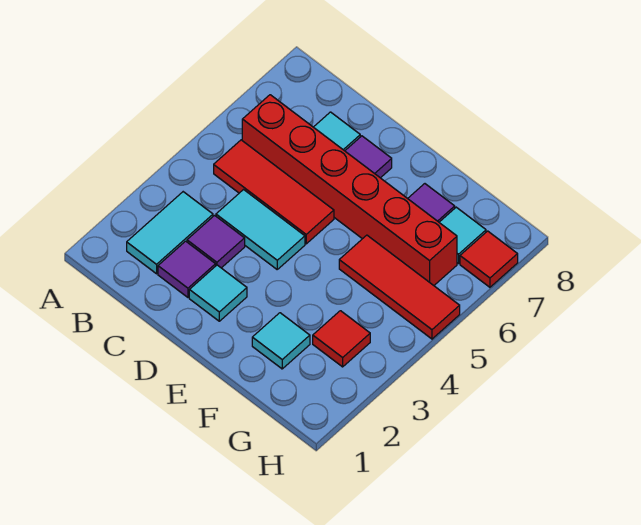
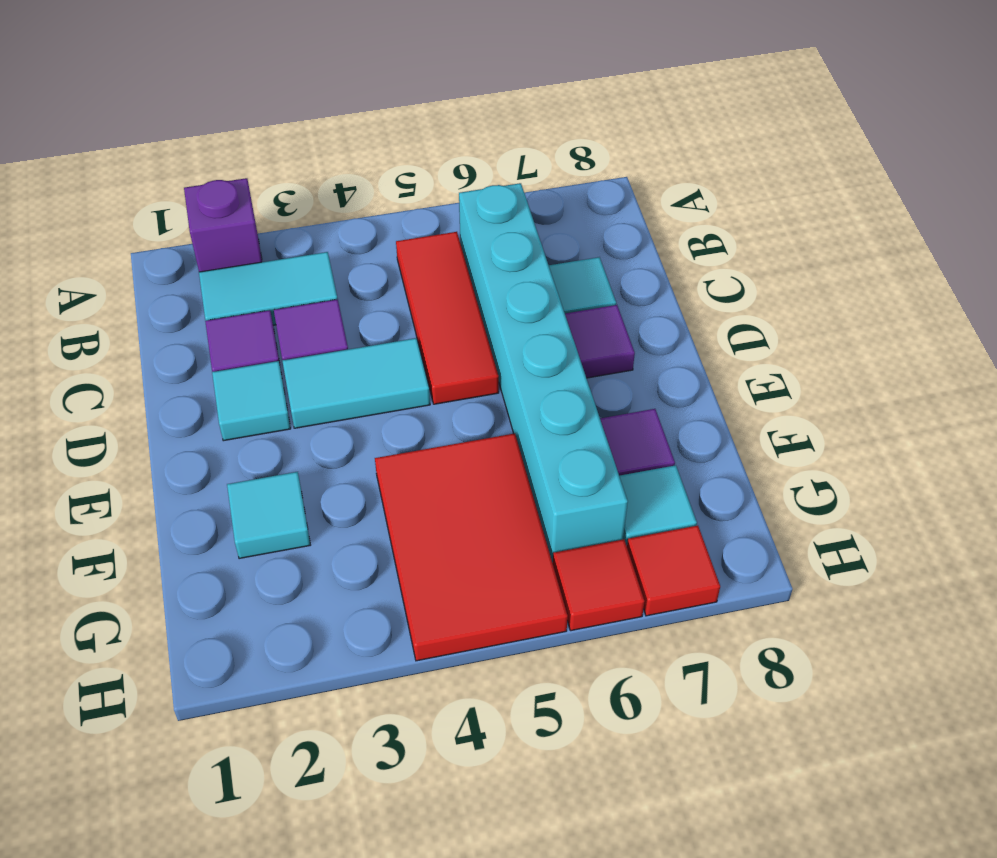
none -> purple brick A2 level 1
red brick B6:G6 level 1 -> cyan brick B6:G6 level 1
cyan tile C4:D4 level 1 -> cyan tile D3:D4 level 1
red tile F5:H5 level 1 -> red tile F4:H5 level 1
red tile G3 level 1 -> red tile H6 level 1

